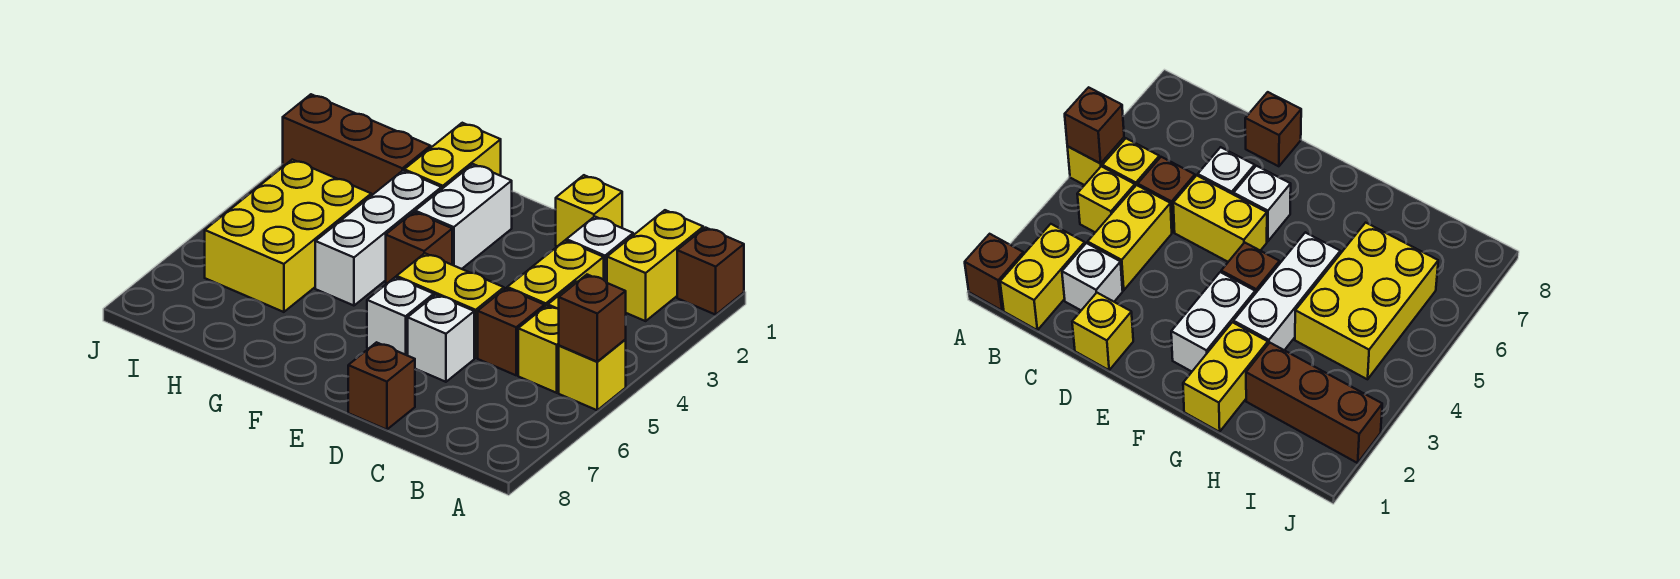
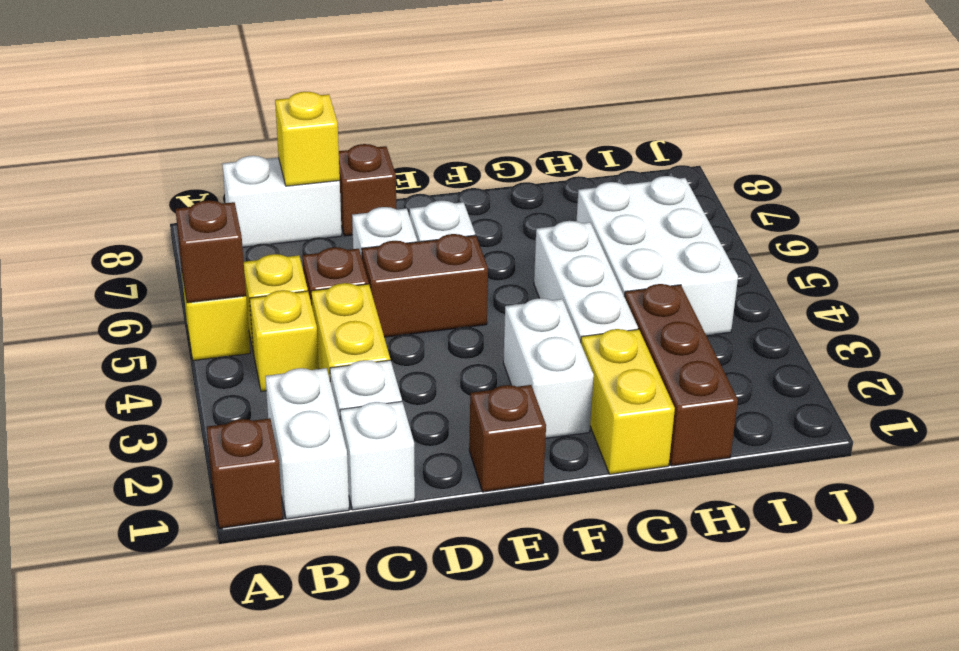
yellow brick B1:B2 level 1 -> white brick B1:B2 level 1
none -> white brick B8:C8 level 1
none -> white brick C1 level 1
yellow brick D1 level 1 -> yellow brick C8 level 2
yellow brick D5:E5 level 1 -> brown brick D5:E5 level 1
brown brick F4 level 1 -> brown brick E1 level 1
brown brick H2:J2 level 1 -> brown brick H1:H3 level 1
yellow brick H4:I6 level 1 -> white brick H4:I6 level 1

